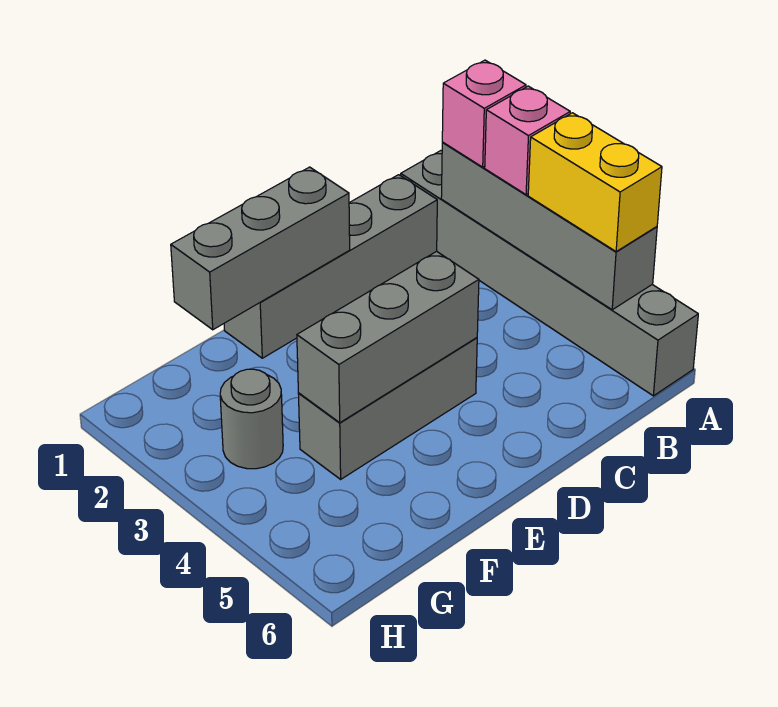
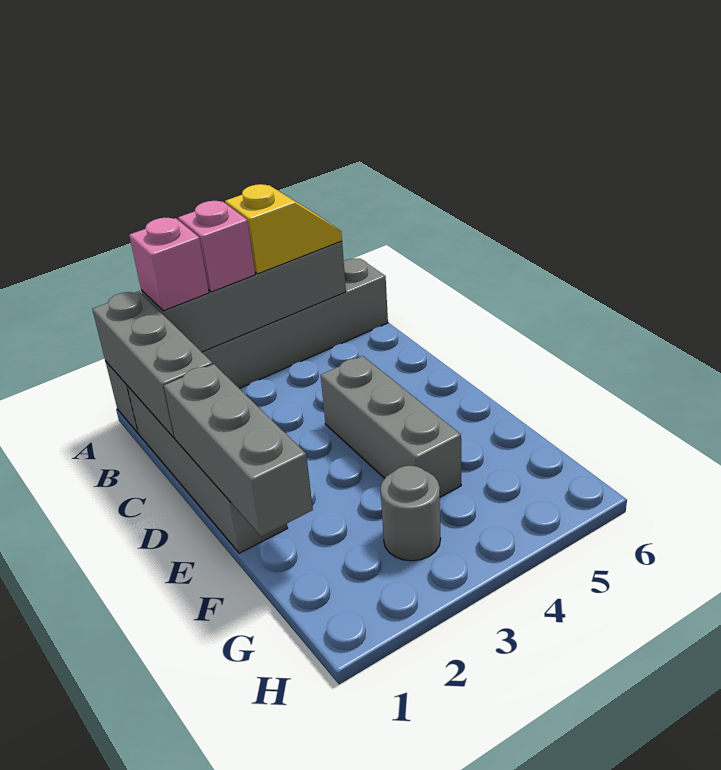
yellow brick A4:A5 level 3 -> yellow slope A4:A5 level 3 top 4
grey brick D4:F4 level 2 -> grey brick A1:C1 level 2

